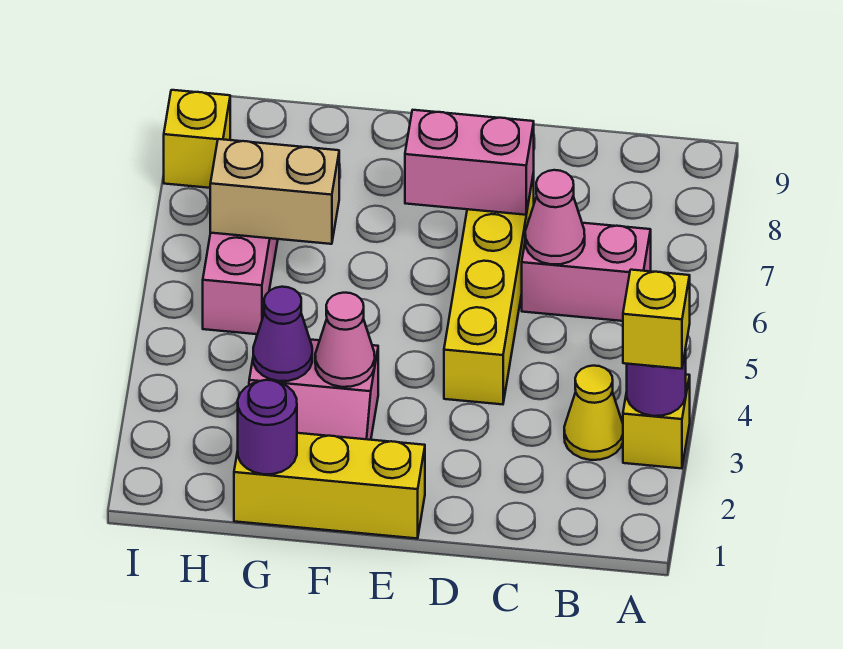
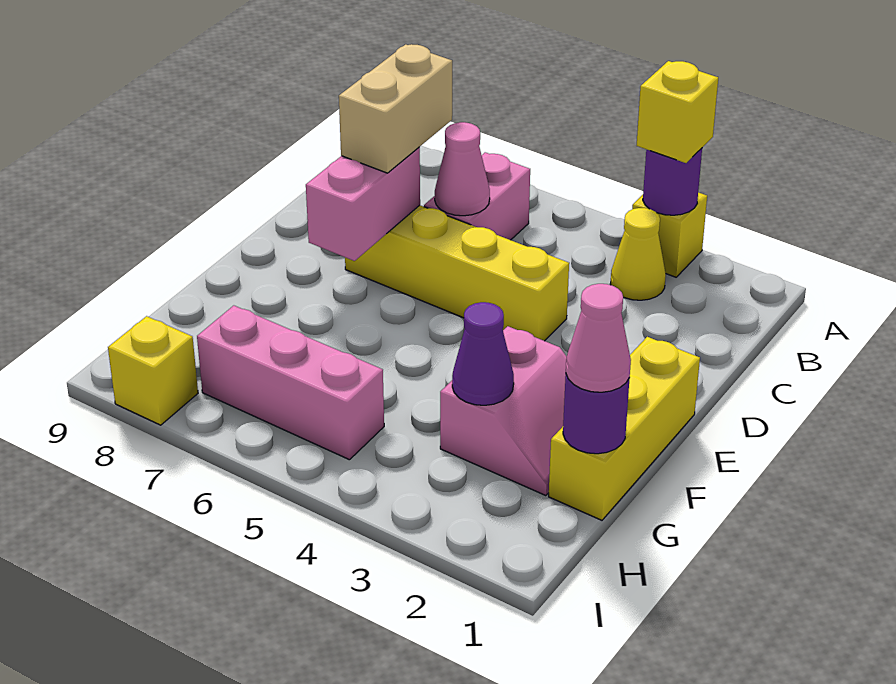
pink cone F3 level 2 -> pink cone G1 level 3
tan brick G6:H6 level 2 -> tan brick C7:D7 level 3

